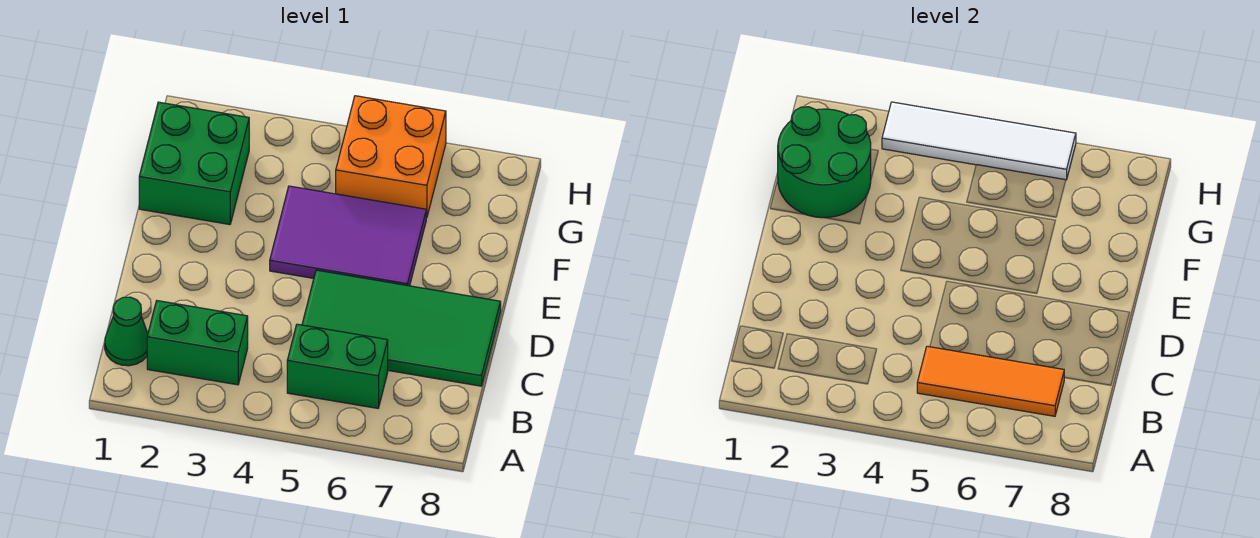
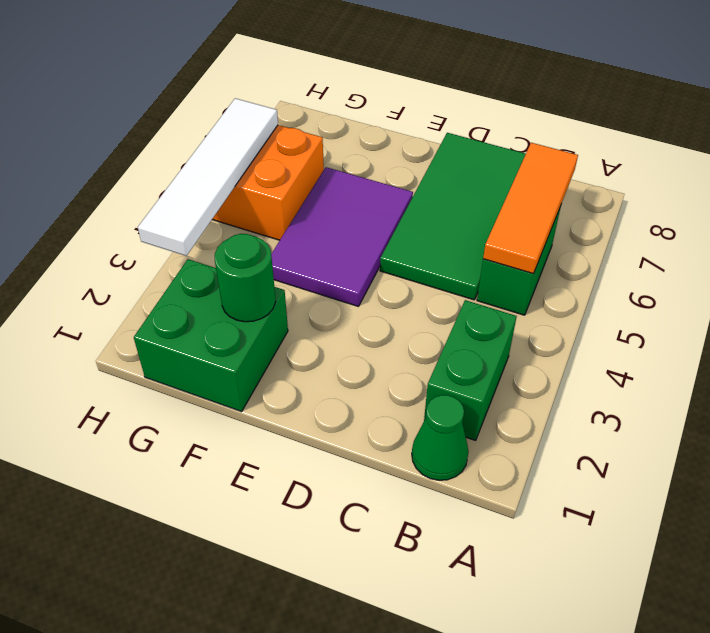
green round brick F1:G2 level 2 -> green round brick F2 level 2

